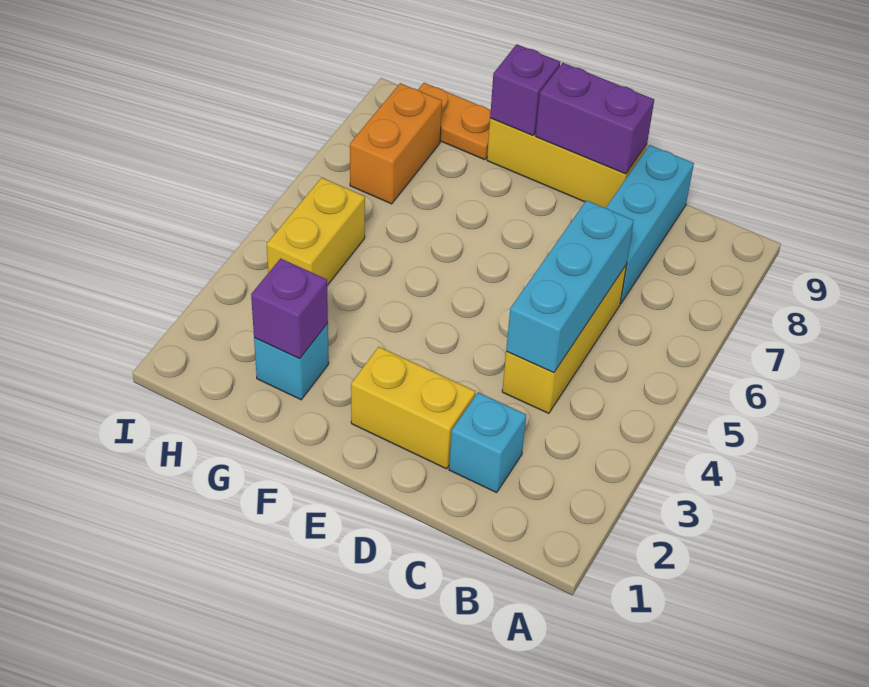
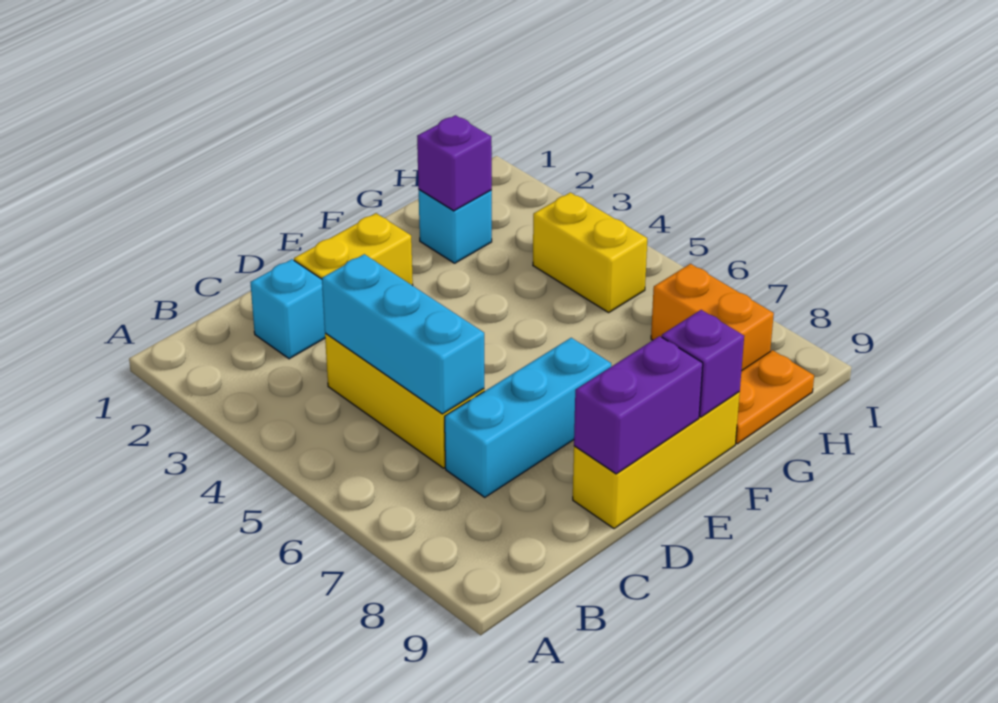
cyan brick C7:C9 level 1 -> cyan brick C7:E7 level 1

